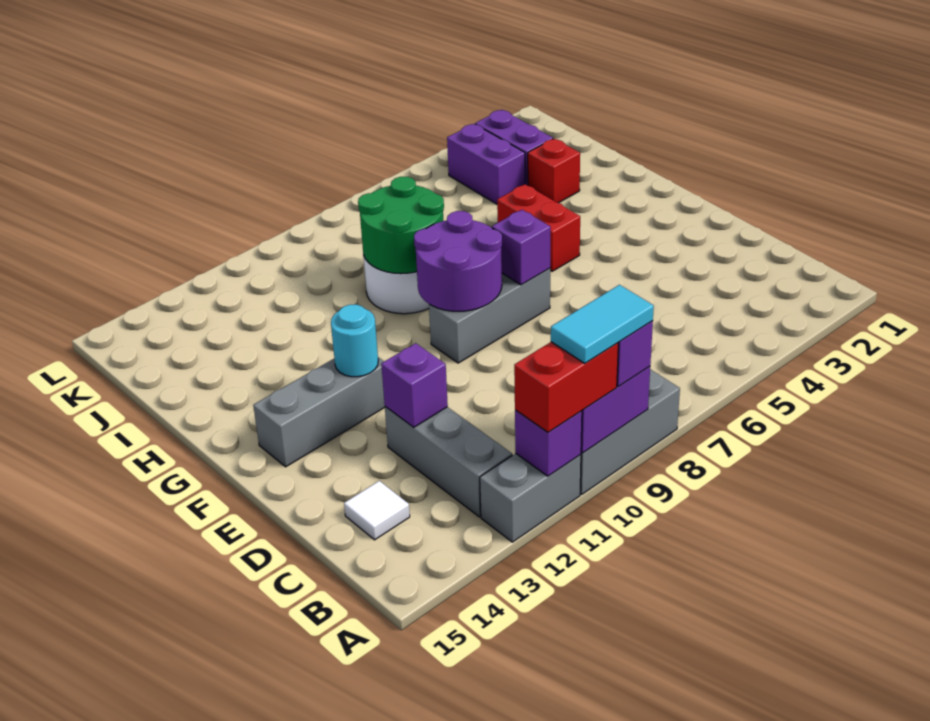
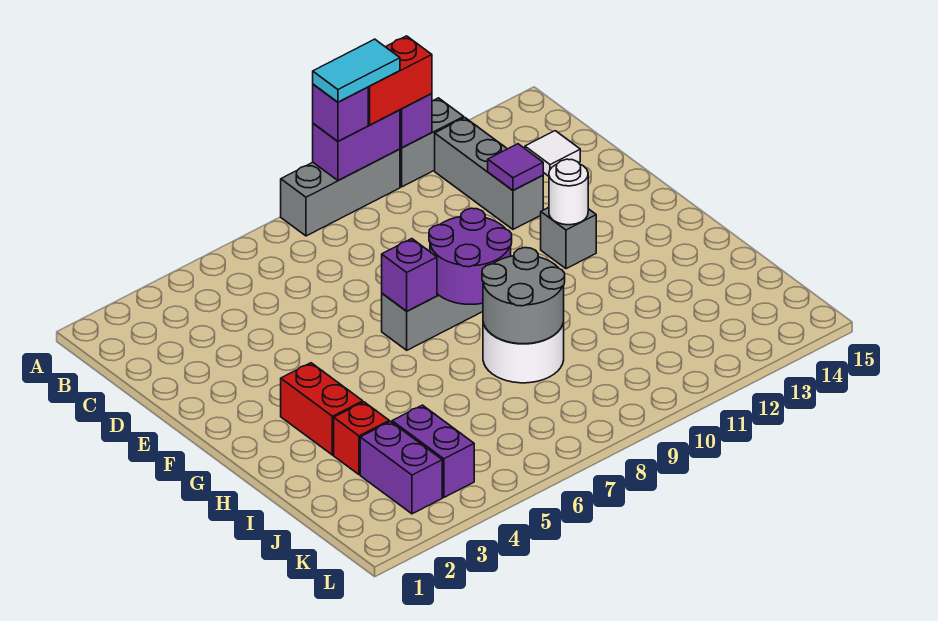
purple brick D12 level 2 -> purple tile D12 level 2
grey brick F12:F14 level 1 -> grey brick F12 level 1
cyan round brick F12 level 2 -> white round brick F12 level 2
red brick G5:H5 level 1 -> red brick G3:H3 level 1
green round brick H8:I9 level 2 -> grey round brick H8:I9 level 2

